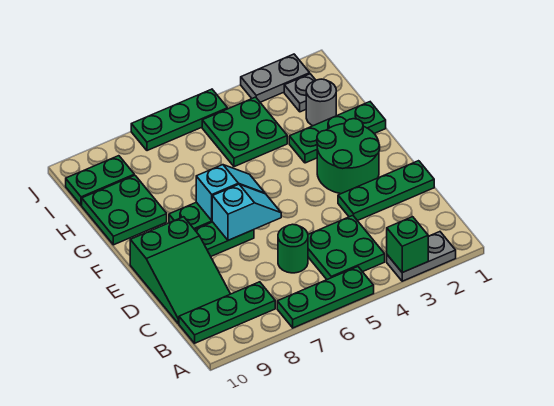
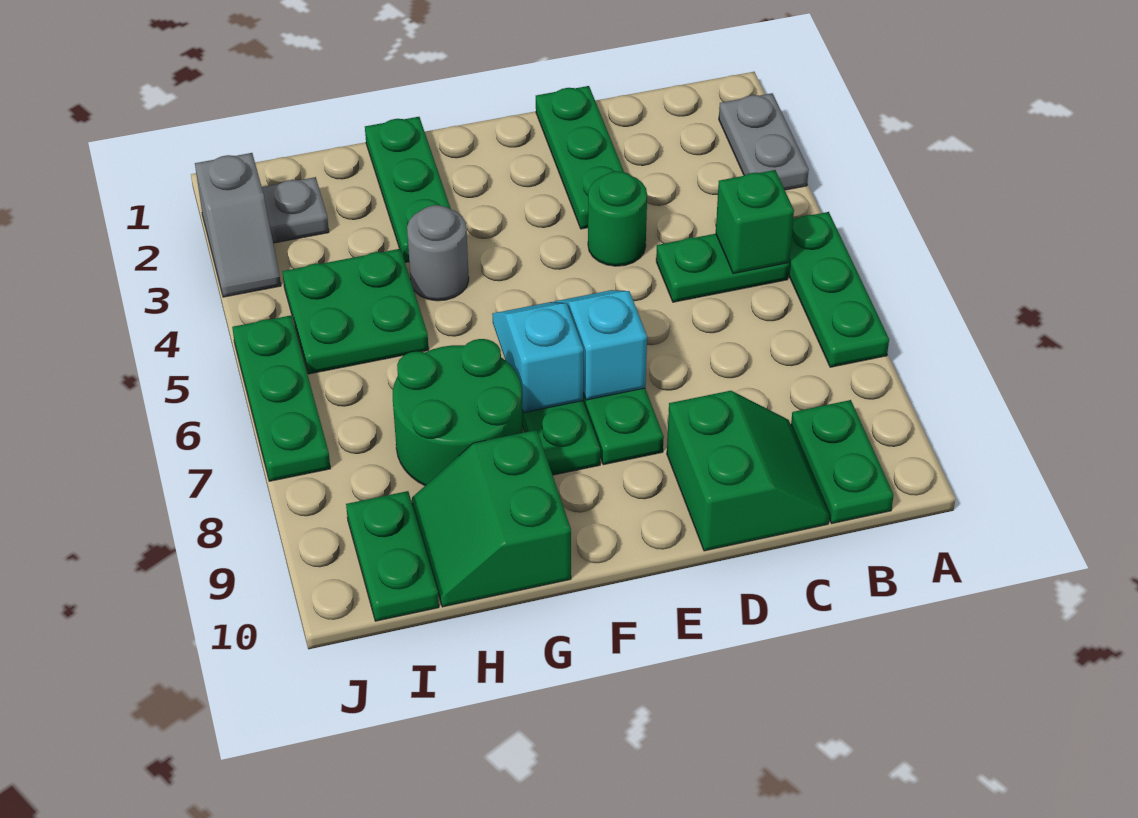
green brick A3 level 2 -> green brick B5 level 2
green plate B4:C5 level 1 -> green plate B5:C5 level 1
green plate B8:B10 level 1 -> green plate B9:B10 level 1
green round brick C6 level 1 -> green round brick D4 level 1
green slope C9:E10 level 1 top E -> green slope C9:D10 level 1 top D
green round brick E2:F3 level 1 -> green round brick G7:H8 level 1
green plate G9:H10 level 1 -> green slope G9:H10 level 1 top G
grey round brick H2 level 1 -> grey round brick G4 level 1
grey plate J2:J3 level 1 -> grey slope J2:J3 level 1 top 2

